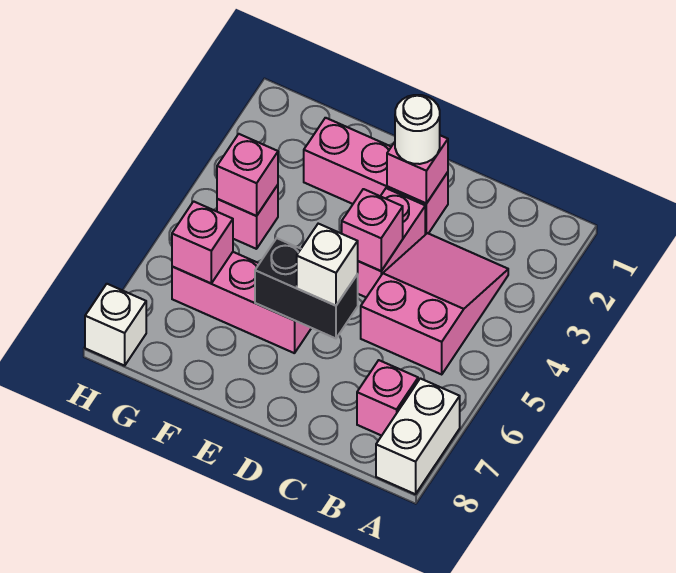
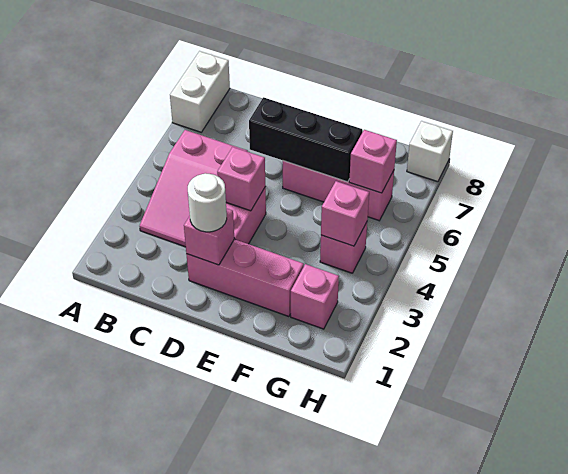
pink brick B7 level 1 -> pink brick G2 level 1
black brick D6:E6 level 2 -> black brick D6:F6 level 2
white brick D6 level 3 -> none

